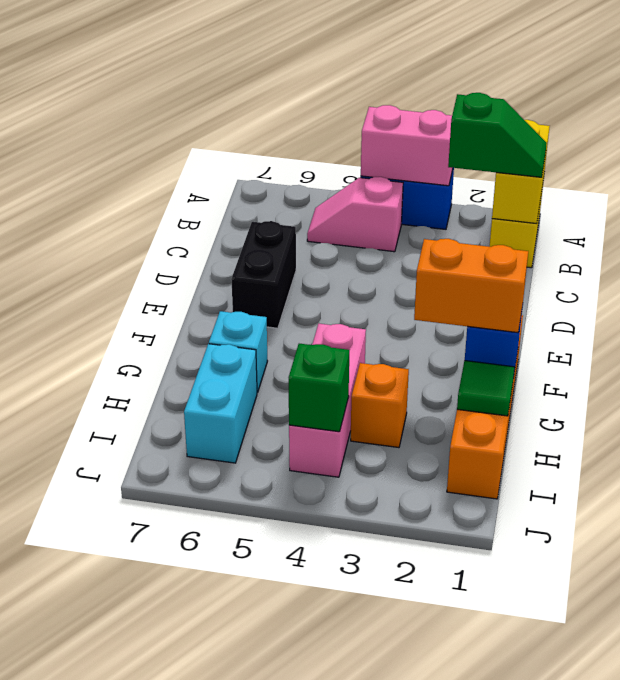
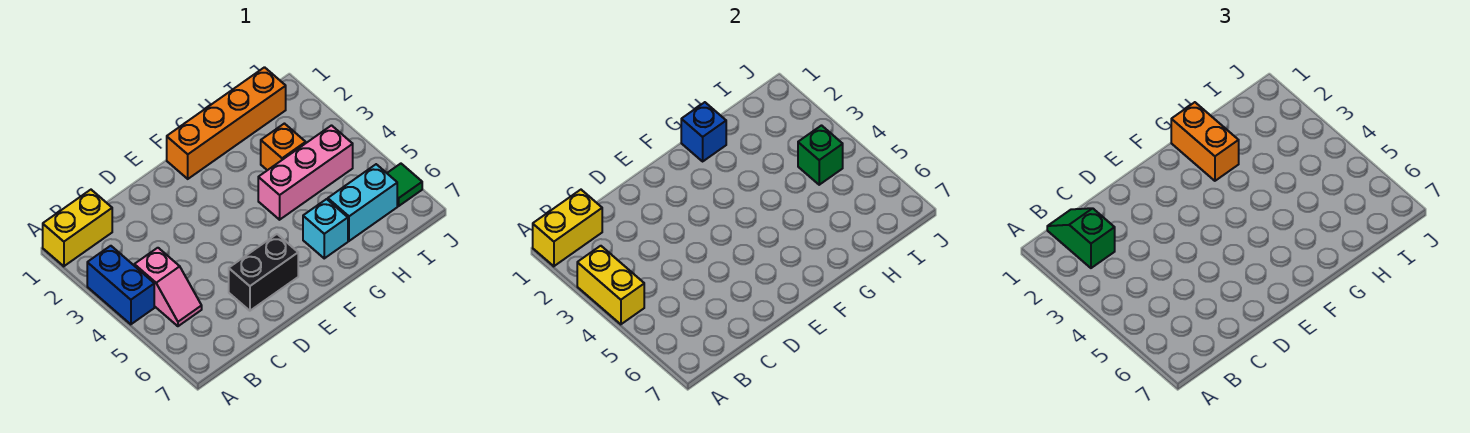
pink brick A3:A4 level 2 -> yellow brick A3:A4 level 2
green tile H1 level 2 -> green tile J6 level 1

